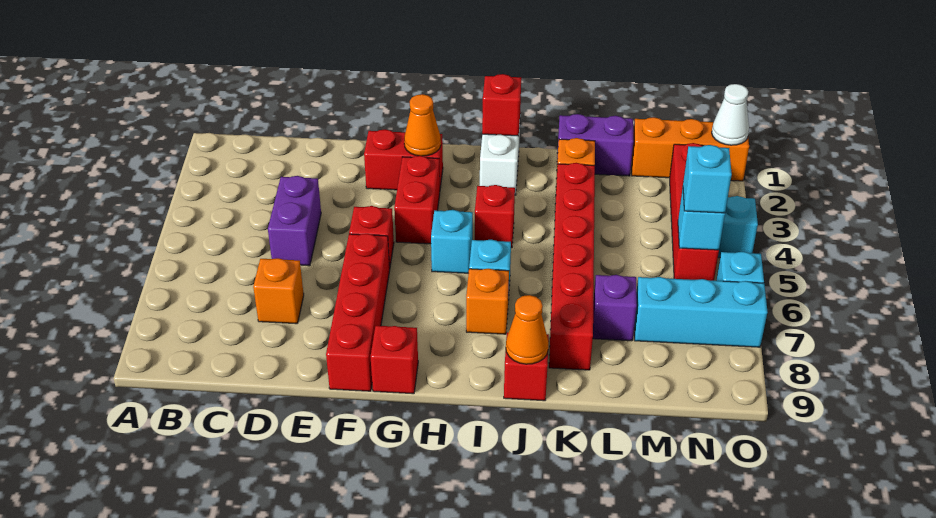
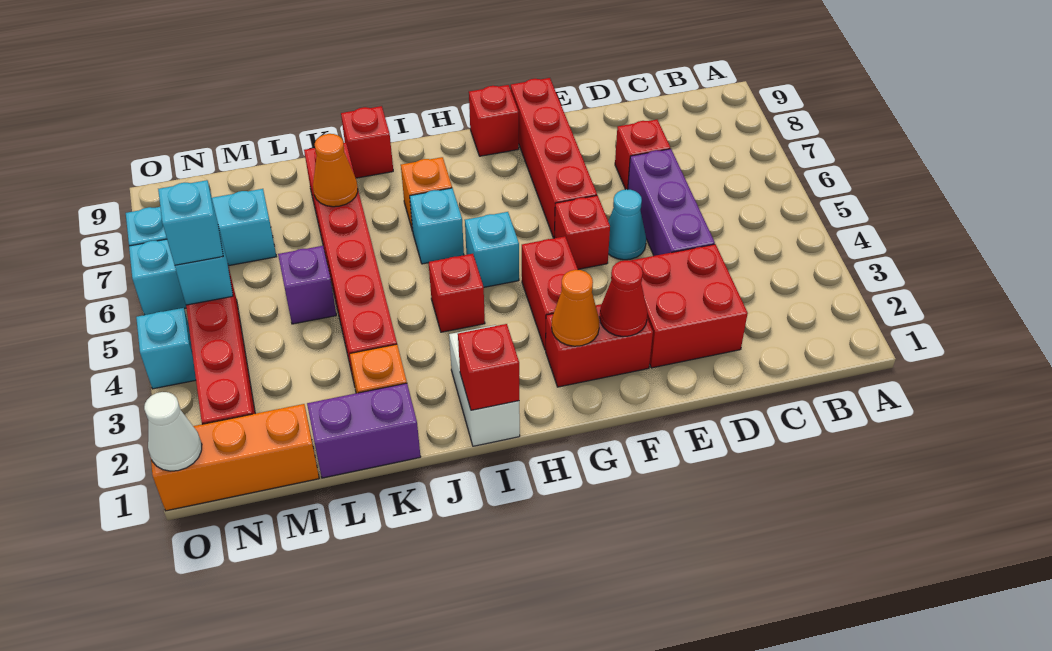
none -> red brick D2:E3 level 1
purple brick D4:D5 level 1 -> purple brick D4:D6 level 1
orange brick D7 level 1 -> red brick D7 level 1
none -> cyan cone E5 level 1
none -> red cone F2 level 2
orange cone J9 level 2 -> orange cone K7 level 2
purple brick L7 level 1 -> purple brick L5 level 1

